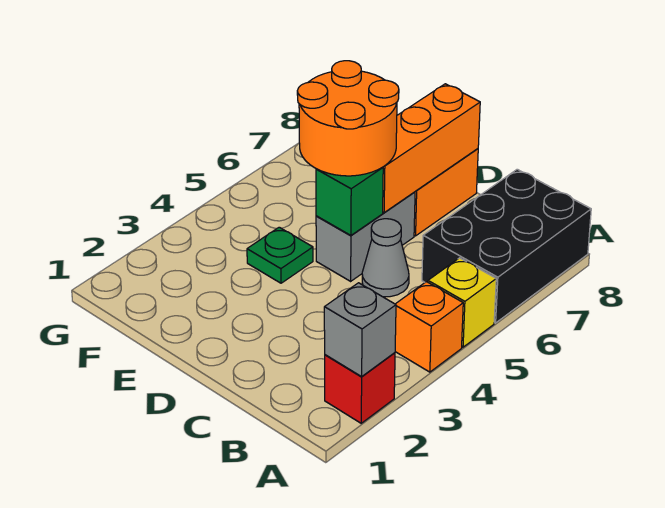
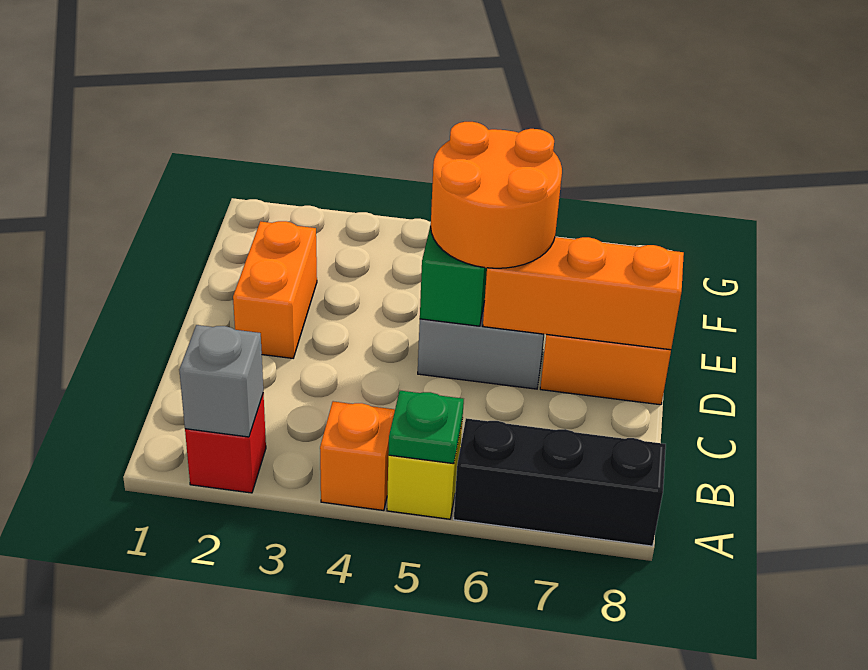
black brick A6:B8 level 1 -> black brick A6:A8 level 1
grey cone C5 level 1 -> none
none -> orange brick D2:E2 level 1
green plate E4 level 1 -> green plate A5 level 2

